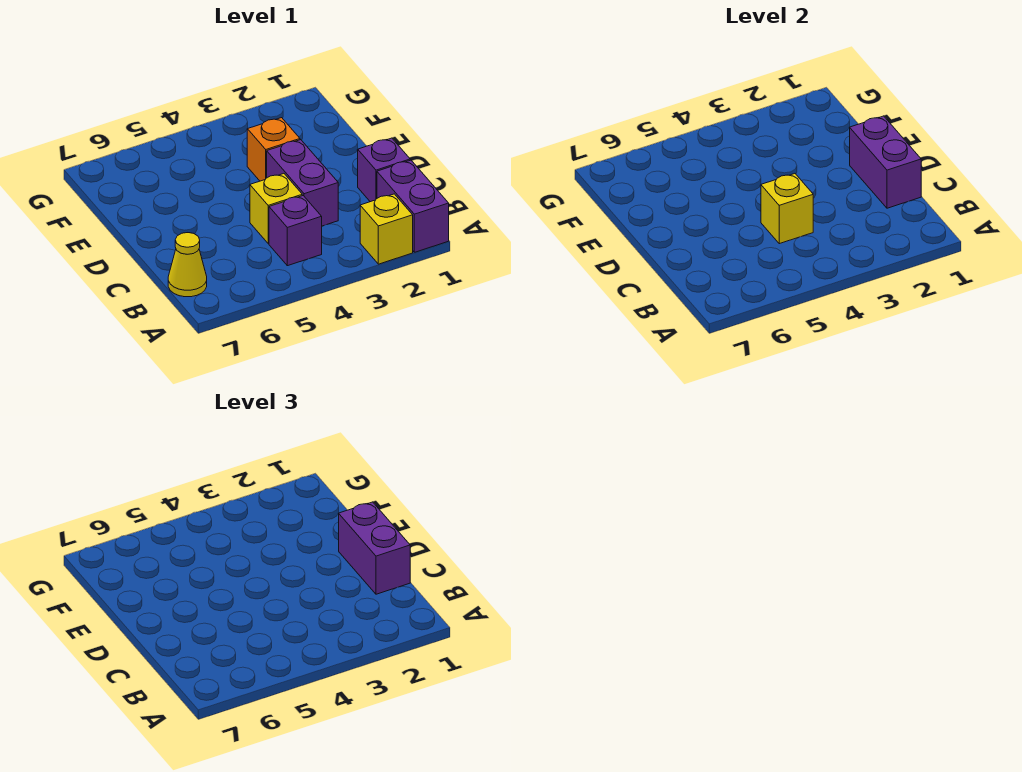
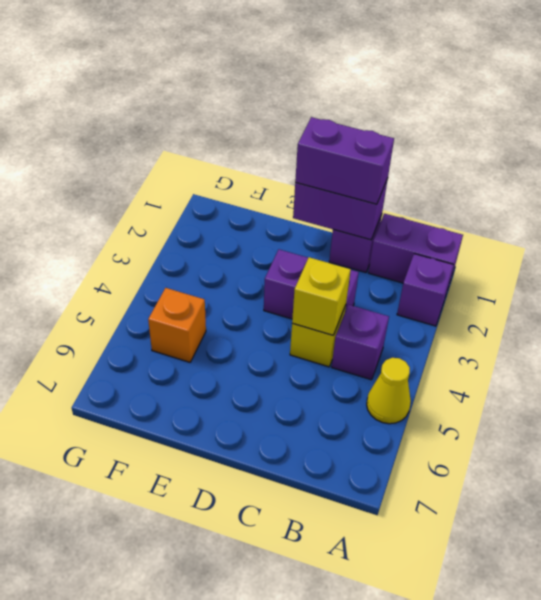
yellow brick A2 level 1 -> purple brick A2 level 1
yellow cone B7 level 1 -> yellow cone A5 level 1
orange brick E3 level 1 -> orange brick F5 level 1

